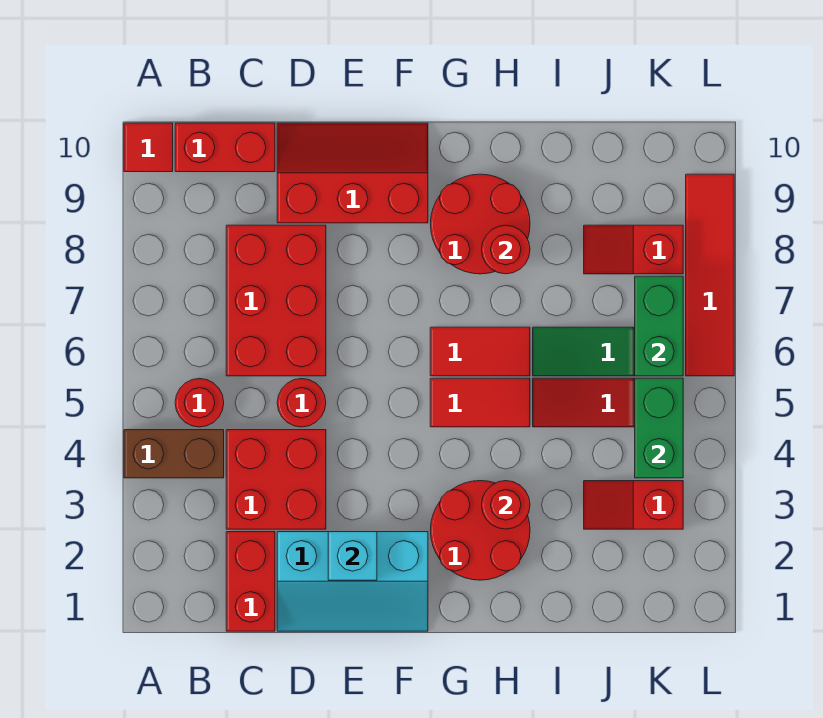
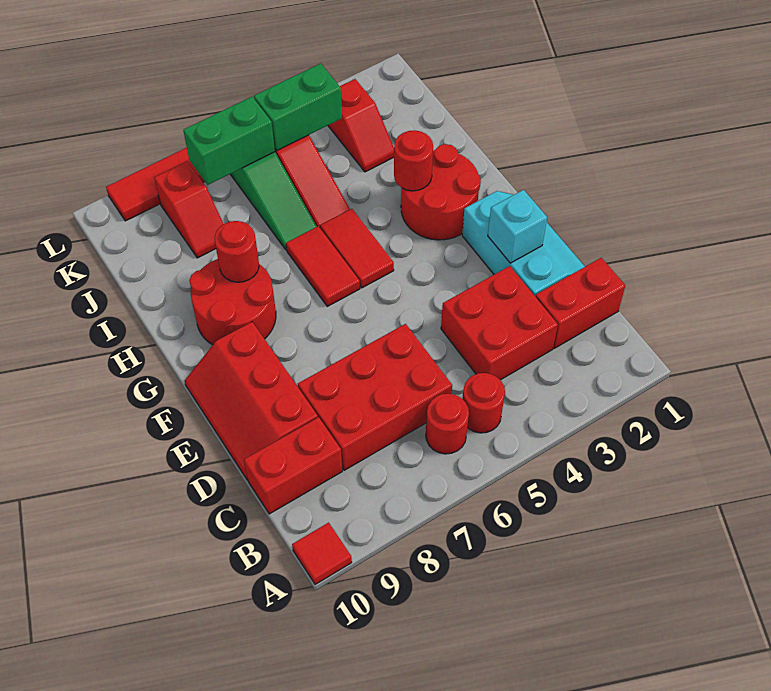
brown brick A4:B4 level 1 -> none
red brick B10:C10 level 1 -> red brick C9:C10 level 1
red round brick D5 level 1 -> red round brick B6 level 1

